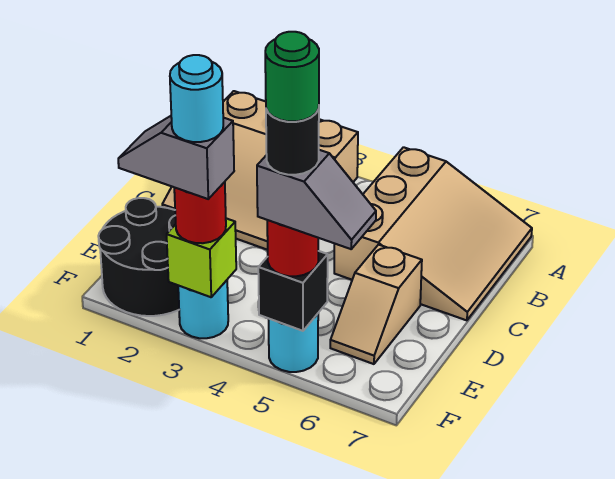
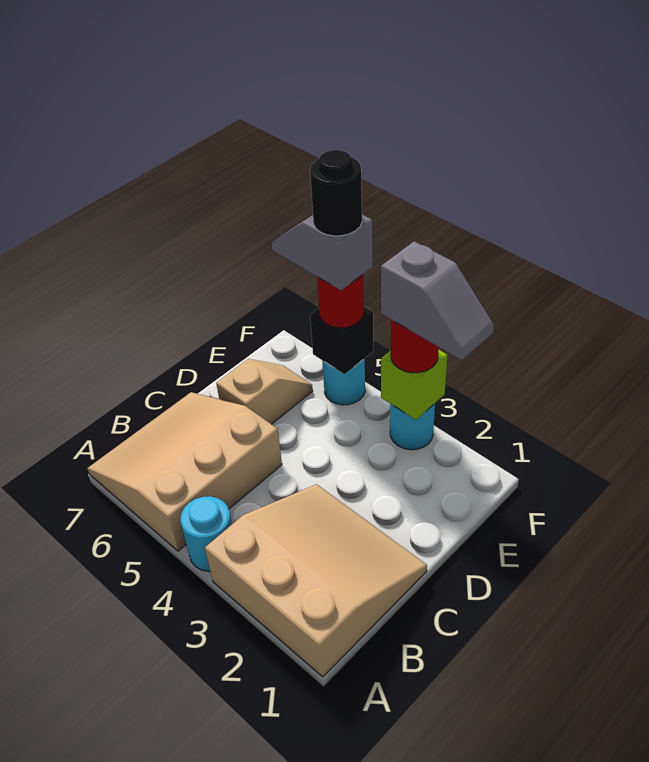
black round brick E1:F2 level 1 -> none
cyan round brick F3 level 5 -> cyan round brick A4 level 1
green round brick F5 level 6 -> none

